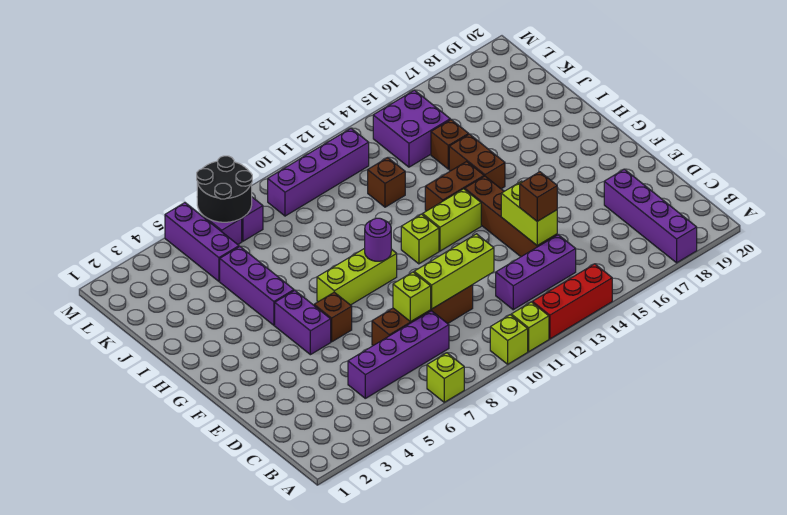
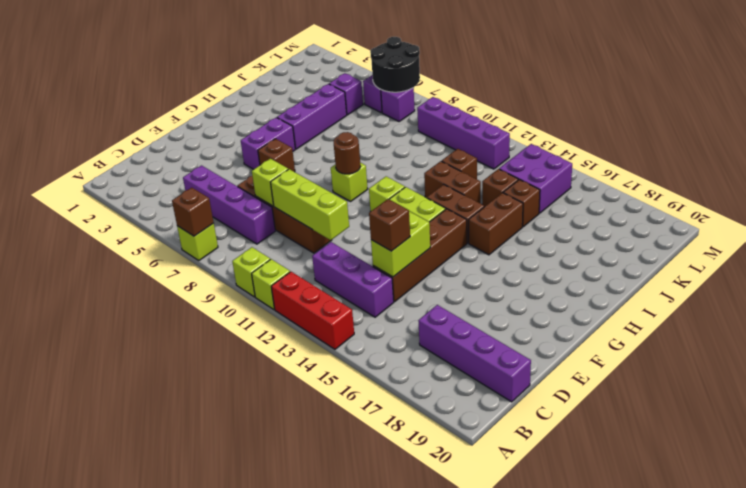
none -> brown brick A7 level 2
purple brick A18:D18 level 1 -> purple brick C17:C20 level 1
lime brick G7:G9 level 1 -> lime brick G9 level 1
purple round brick G9 level 2 -> brown round brick G9 level 2
none -> brown brick I12:I13 level 1
none -> brown brick J14 level 1
purple brick K5:M5 level 1 -> purple brick K5 level 1

